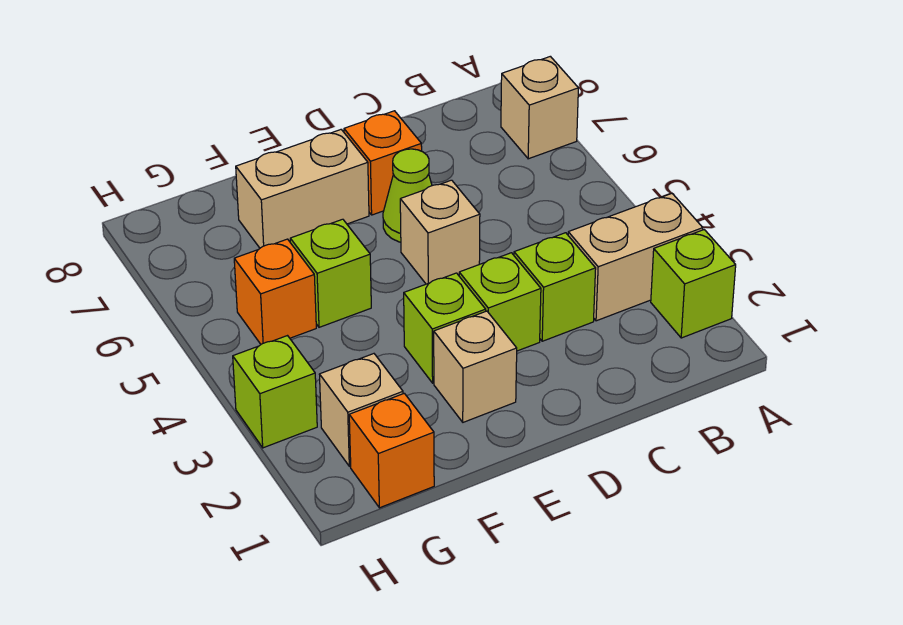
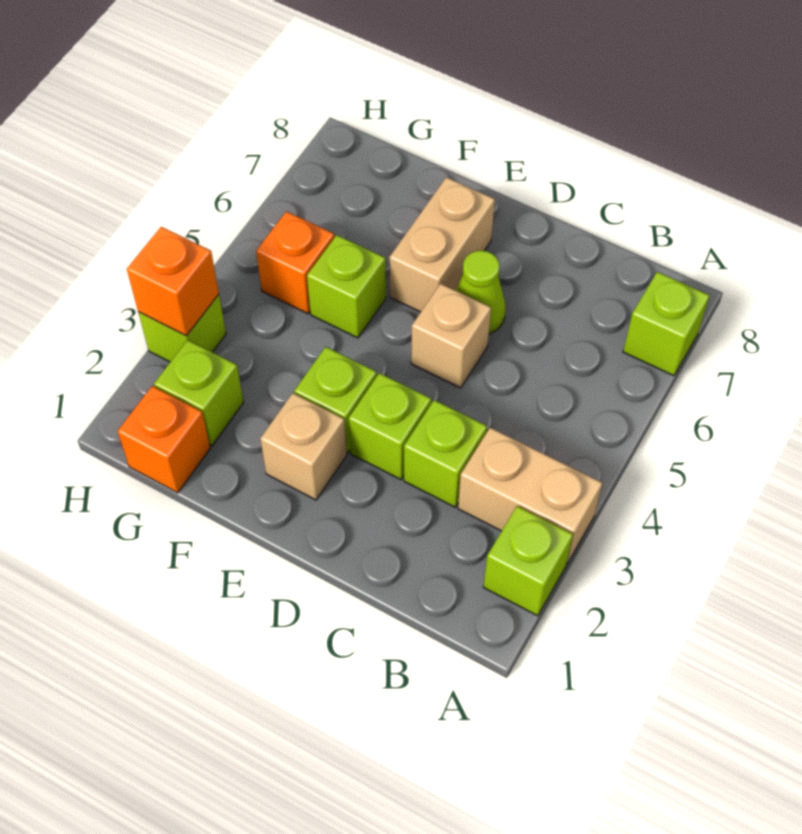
tan brick A7 level 1 -> lime brick A7 level 1
orange brick D7 level 1 -> orange brick H3 level 2
tan brick E7:F7 level 1 -> tan brick E6:E7 level 1
tan brick G2 level 1 -> lime brick G2 level 1

